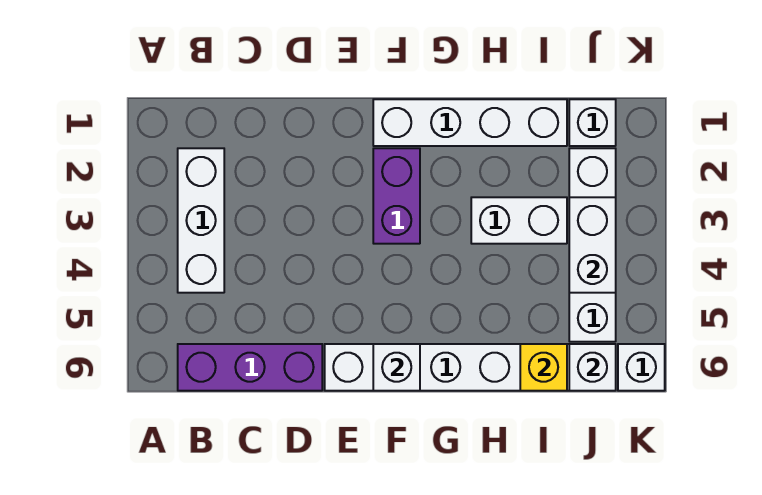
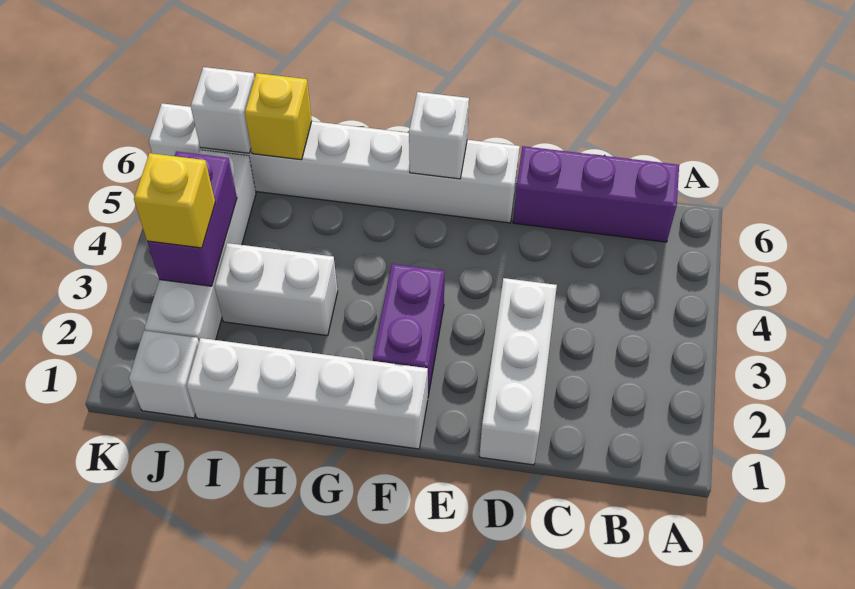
white brick B2:B4 level 1 -> white brick D1:D3 level 1
white brick J3:J4 level 2 -> purple brick J3:J4 level 2
none -> yellow brick J3 level 3

